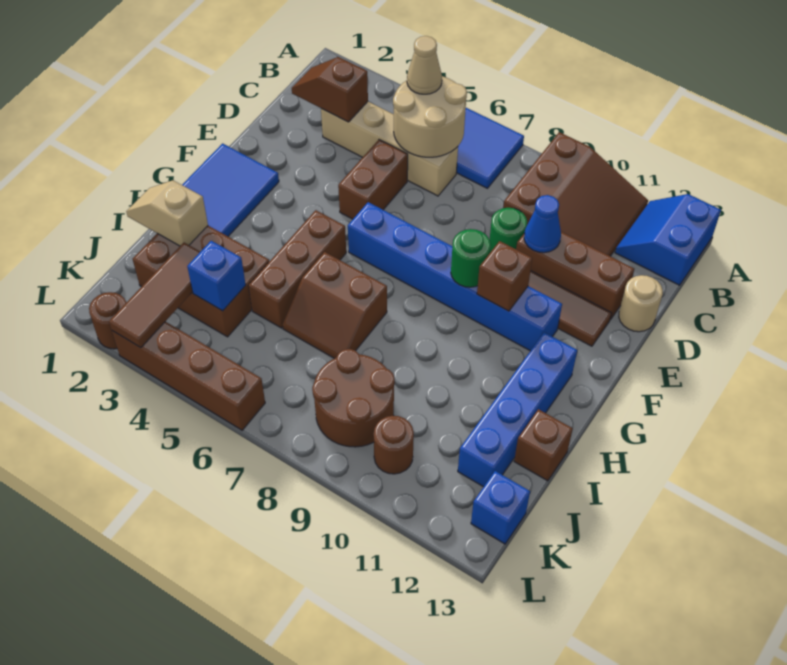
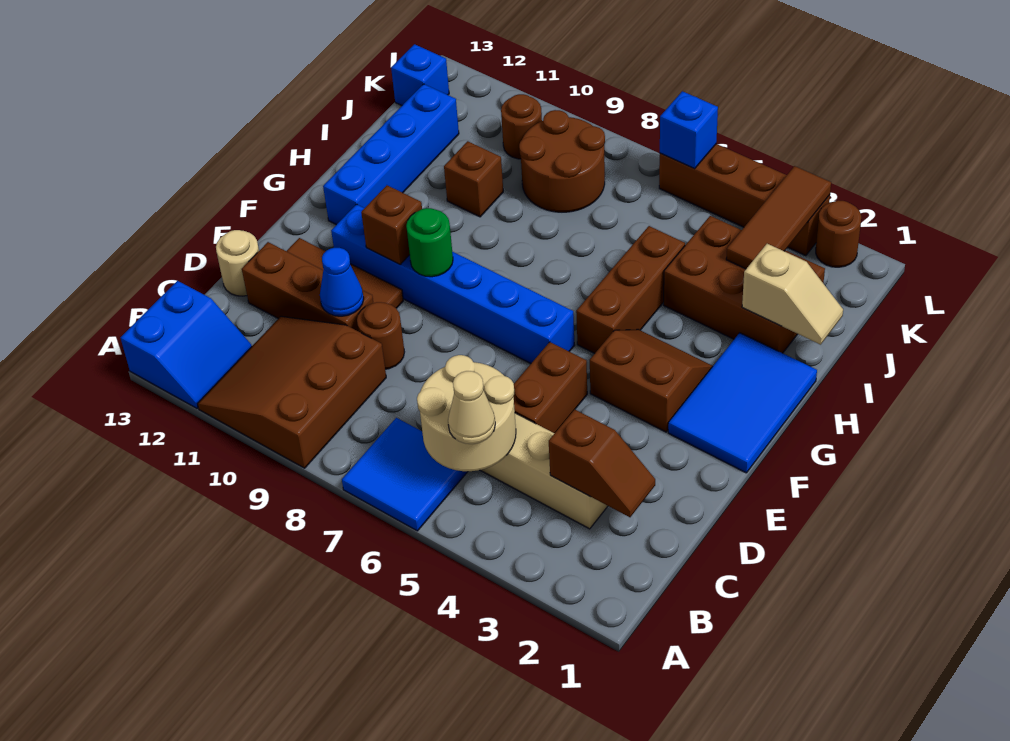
green round brick D9 level 1 -> brown round brick D9 level 1
brown slope H6:I7 level 1 top H -> brown slope F3:G4 level 1 top F
brown brick I13 level 1 -> brown brick I10 level 1
blue brick J4 level 2 -> blue brick L6 level 2

